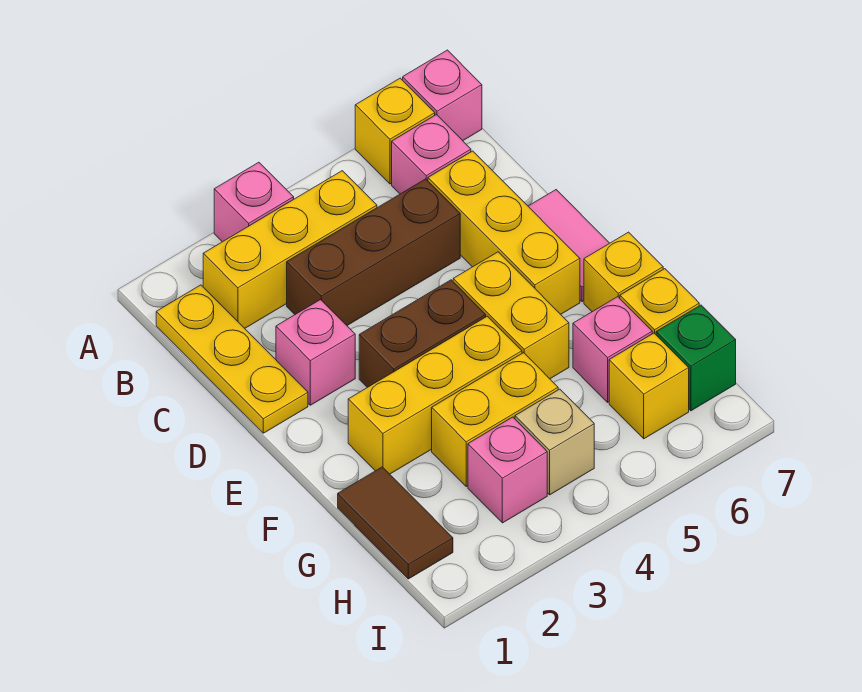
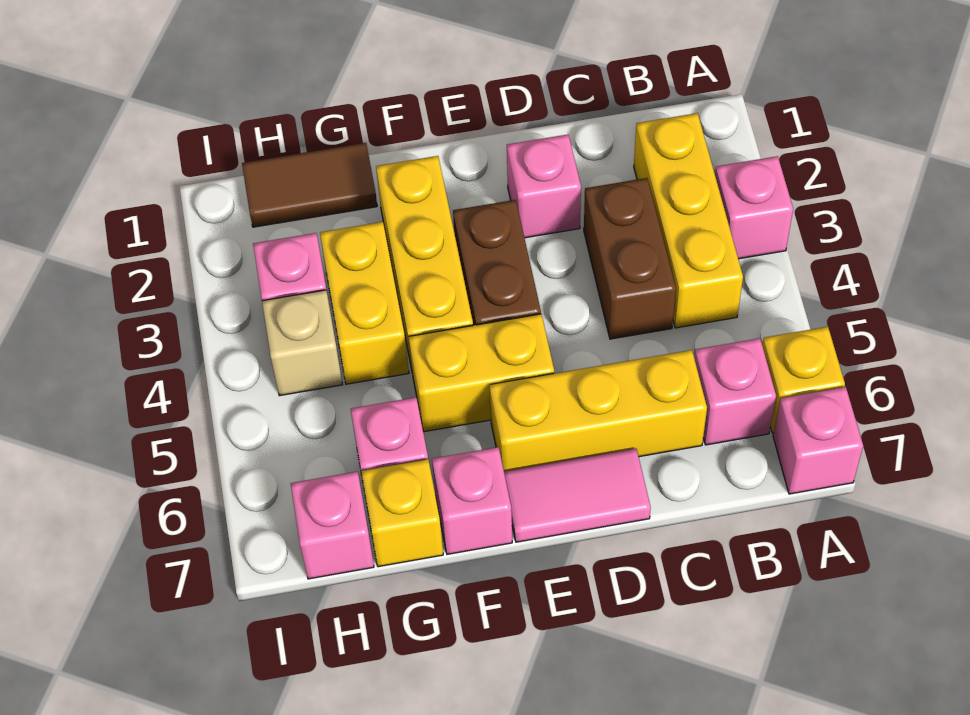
yellow plate B1:D1 level 1 -> none
brown brick C3:C5 level 1 -> brown brick C3:C4 level 1
yellow brick F7 level 1 -> pink brick F7 level 1
yellow brick H6 level 1 -> none
green brick H7 level 1 -> pink brick H7 level 1

